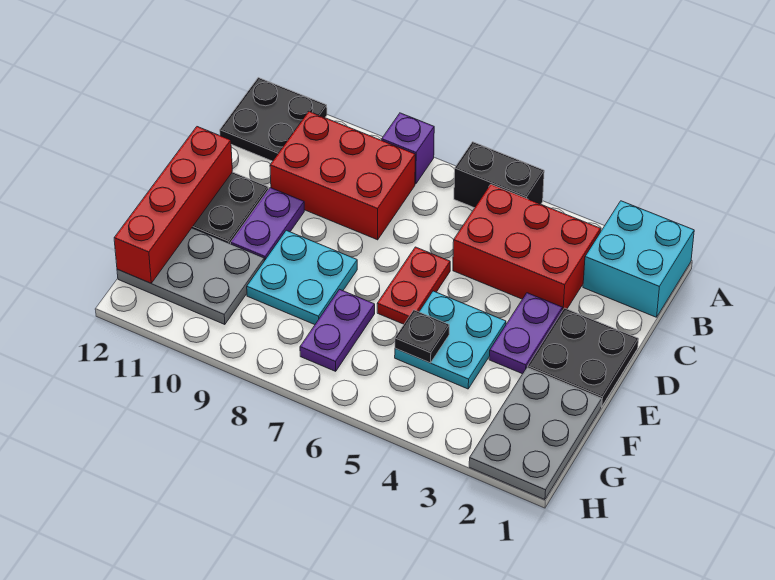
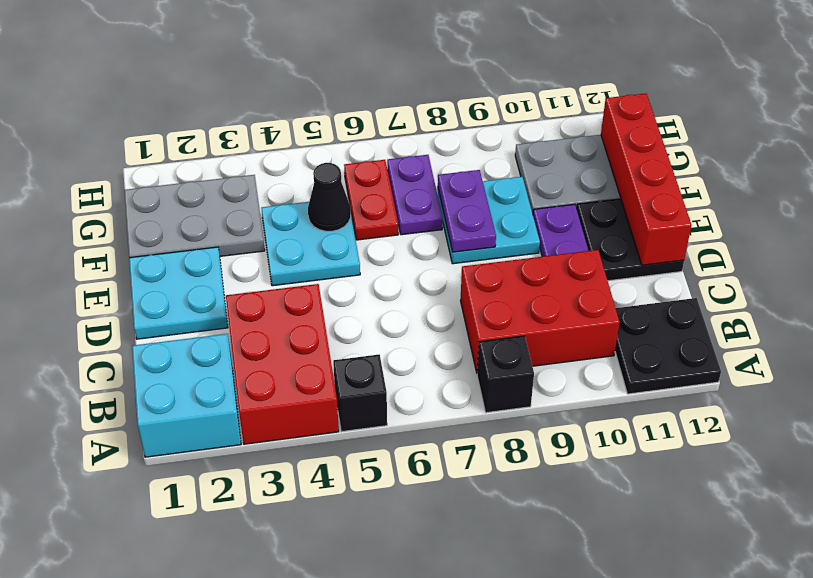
black brick A5:A6 level 1 -> black brick A5 level 1
purple brick A8 level 1 -> black brick A8 level 1
red brick B3:C5 level 1 -> red brick A3:C4 level 1
black plate D1:E2 level 1 -> cyan plate D1:E2 level 1
purple plate D3:E3 level 1 -> purple plate E8:F8 level 2
red plate D6:E6 level 1 -> red plate F6:G6 level 1
grey plate F1:H2 level 1 -> grey plate F1:G3 level 1
black plate F5 level 2 -> black cone F5 level 2

